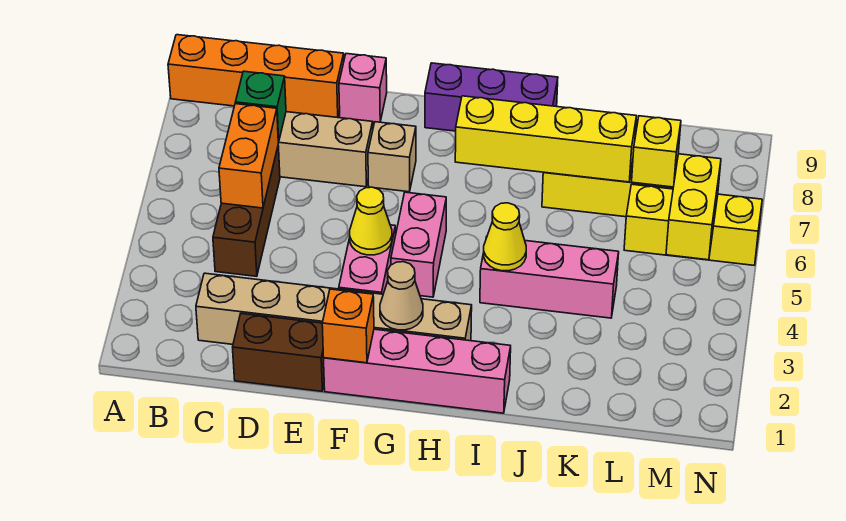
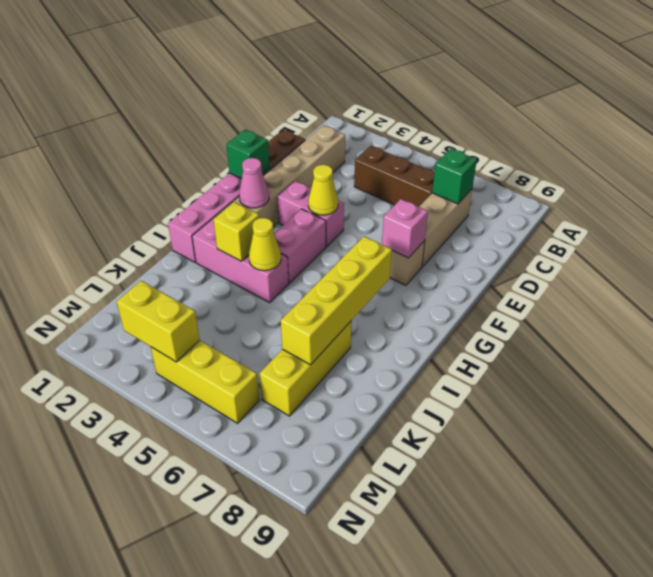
orange brick A9:D9 level 1 -> none
orange brick C5:C6 level 2 -> none
pink brick E9 level 1 -> pink brick F7 level 2
orange brick F1 level 2 -> green brick F1 level 2
tan cone G2 level 2 -> pink cone G2 level 2
pink brick G4:G5 level 1 -> pink brick G4:H4 level 1
purple brick G9:I9 level 1 -> none
pink brick I4:K4 level 1 -> pink brick I2:I4 level 1
yellow brick L6:N6 level 1 -> yellow brick M4:M6 level 1
yellow brick L7 level 2 -> yellow brick I3 level 2
yellow brick M5:M6 level 2 -> yellow brick M3:M4 level 2

